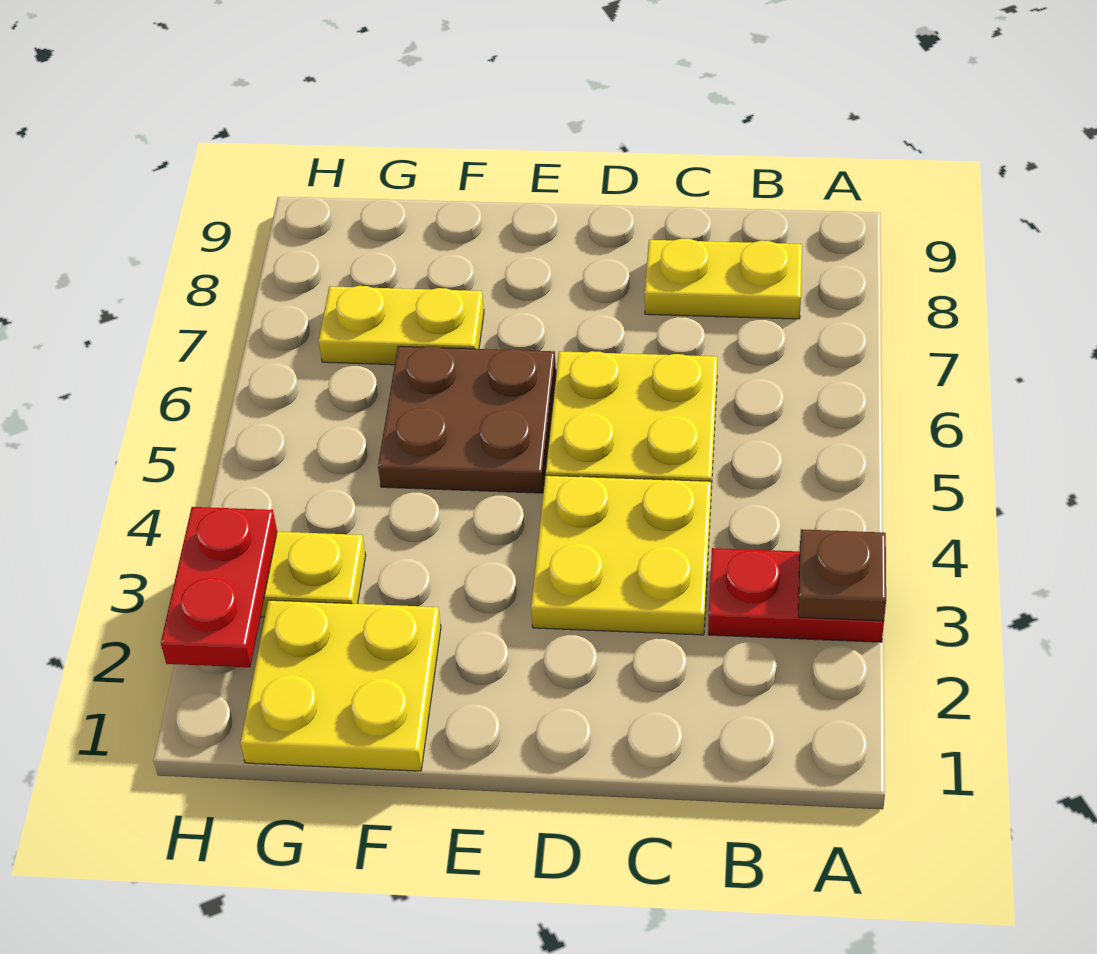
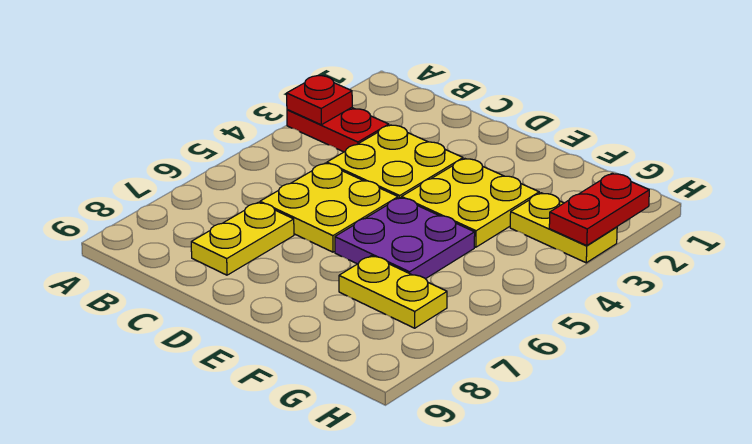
brown plate A3 level 2 -> red plate A3 level 2
yellow plate B8:C8 level 1 -> yellow plate C7:C8 level 1
brown plate E5:F6 level 1 -> purple plate E5:F6 level 1
yellow plate F1:G2 level 1 -> yellow plate E3:F4 level 1

